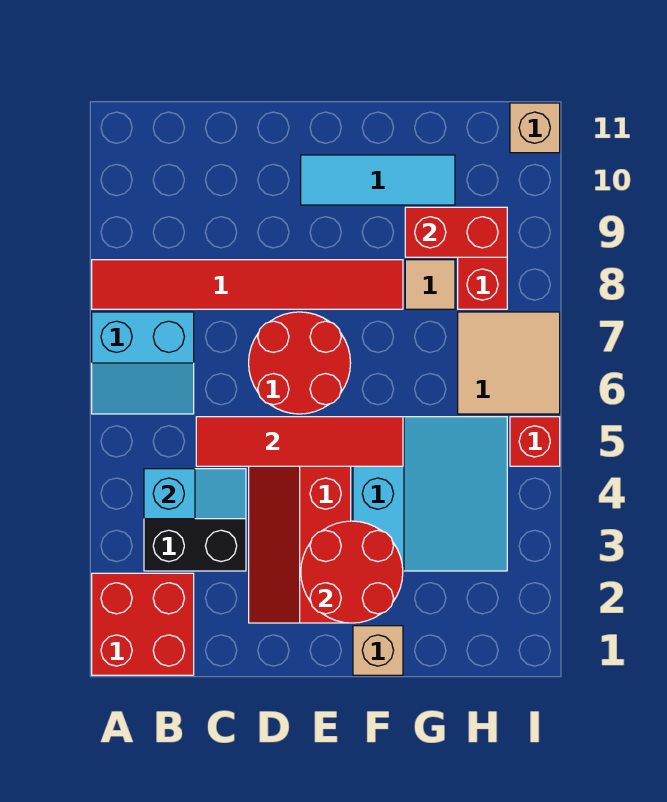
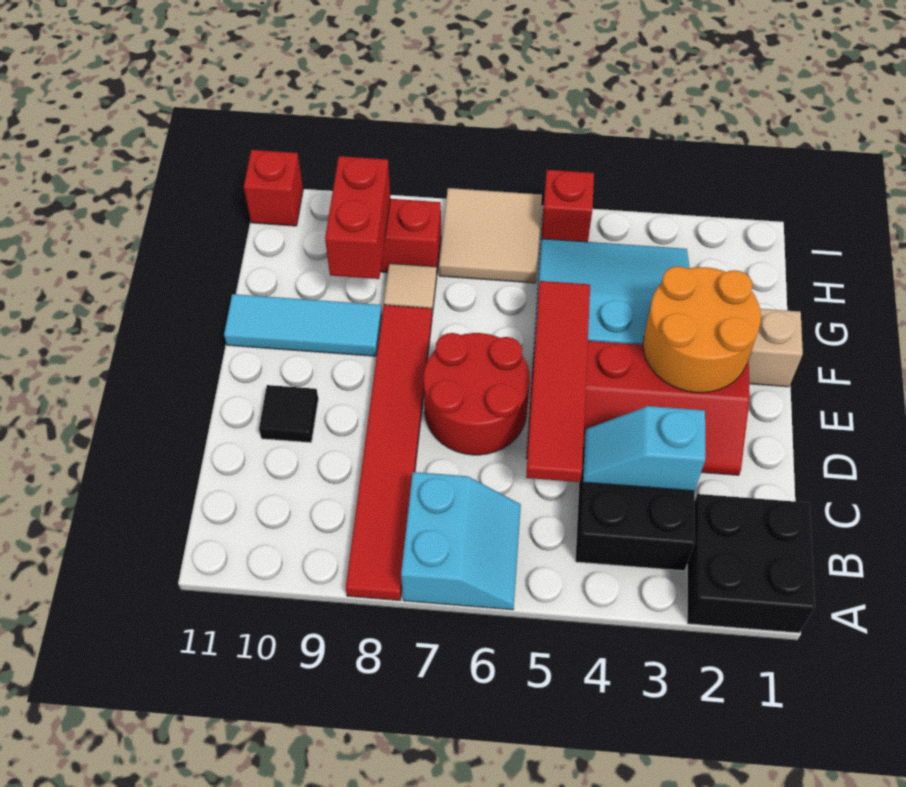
red brick A1:B2 level 1 -> black brick A1:B2 level 1
cyan slope B4:C4 level 2 top B -> cyan slope C3:C4 level 2 top 3
none -> black tile D10 level 1
red round brick E2:F3 level 2 -> orange round brick E2:F3 level 2
cyan tile E10:G10 level 1 -> cyan tile F9:F11 level 1
tan brick I11 level 1 -> red brick I11 level 1

